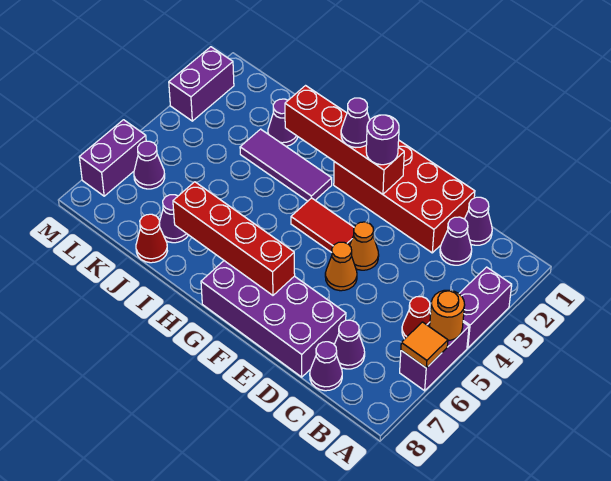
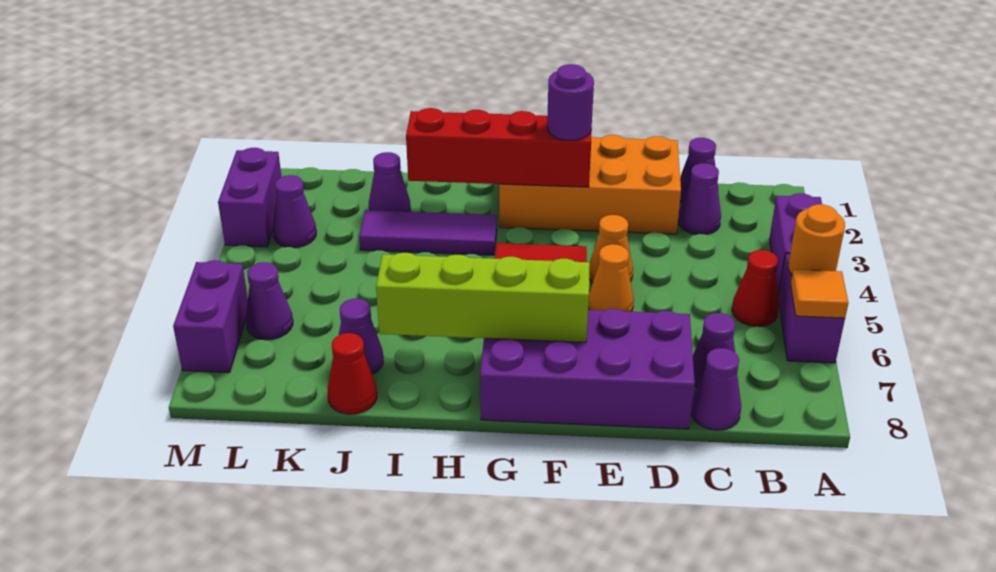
red brick D1:G2 level 1 -> orange brick D1:G2 level 1
red brick F7:I7 level 2 -> lime brick F7:I7 level 2
purple cone G2 level 3 -> purple cone L3 level 1

